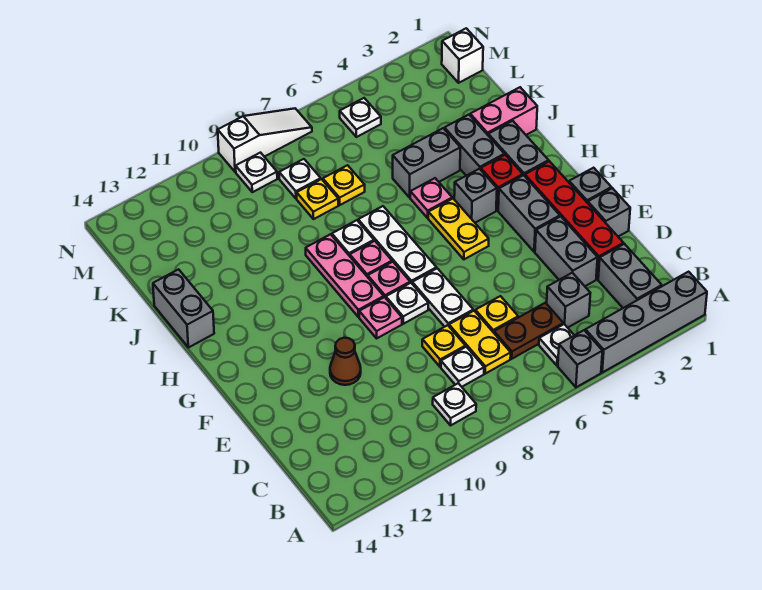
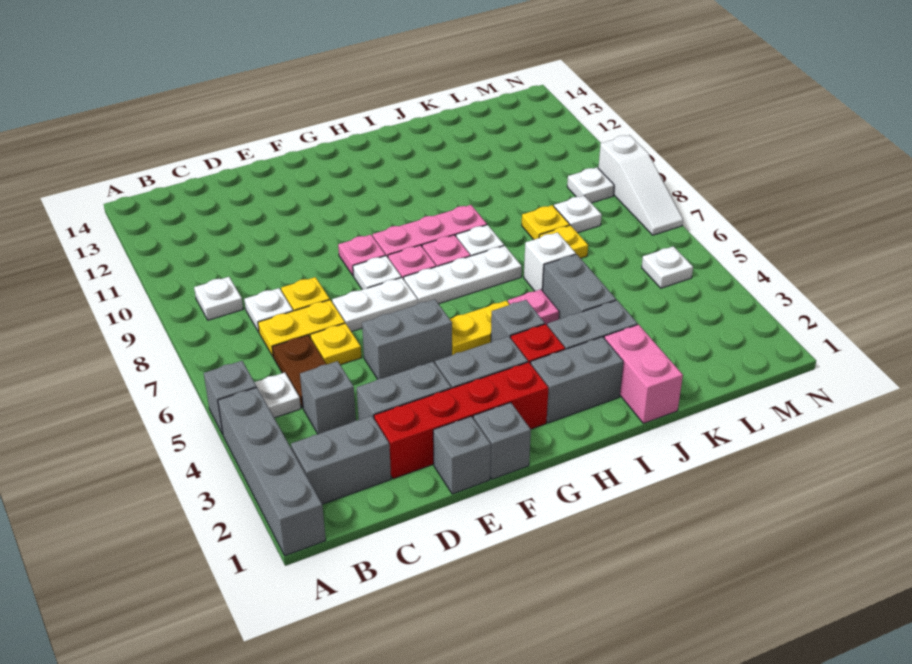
brown cone E11 level 1 -> none
grey brick I14:J14 level 1 -> grey brick E5:F5 level 1
white brick M1 level 1 -> white brick J6 level 1

